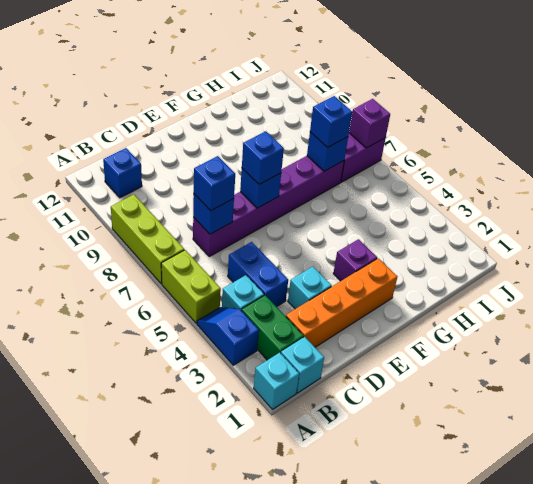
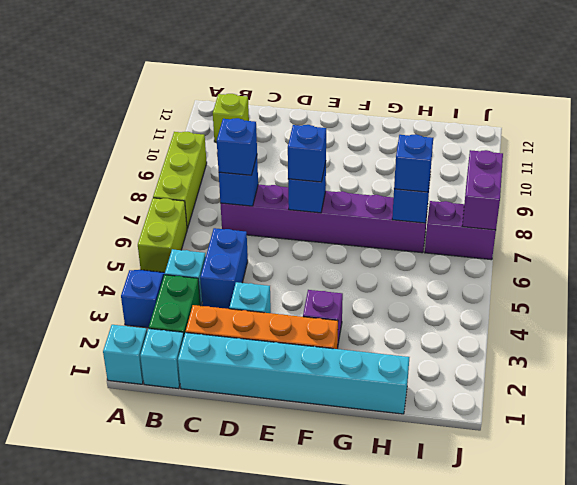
blue brick B11 level 1 -> lime brick B11 level 1
none -> cyan brick C1:H1 level 1
purple brick J7 level 2 -> purple brick J7:J8 level 2

